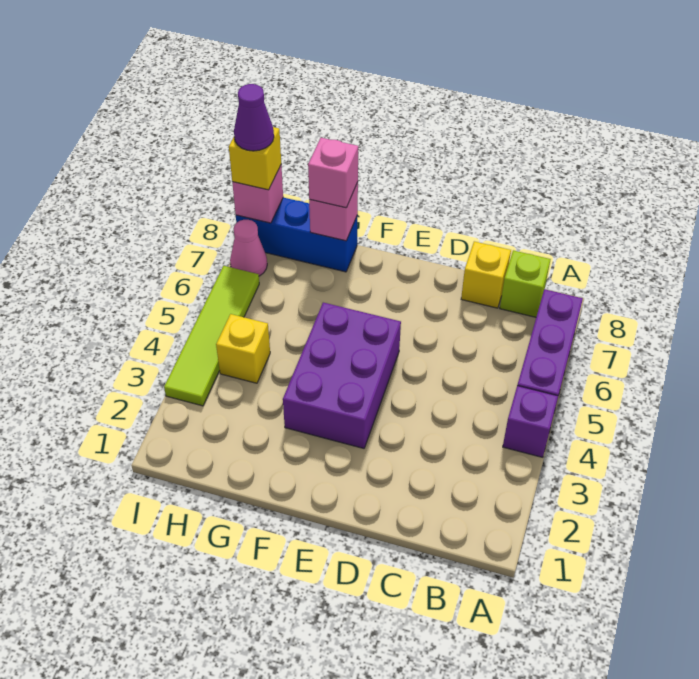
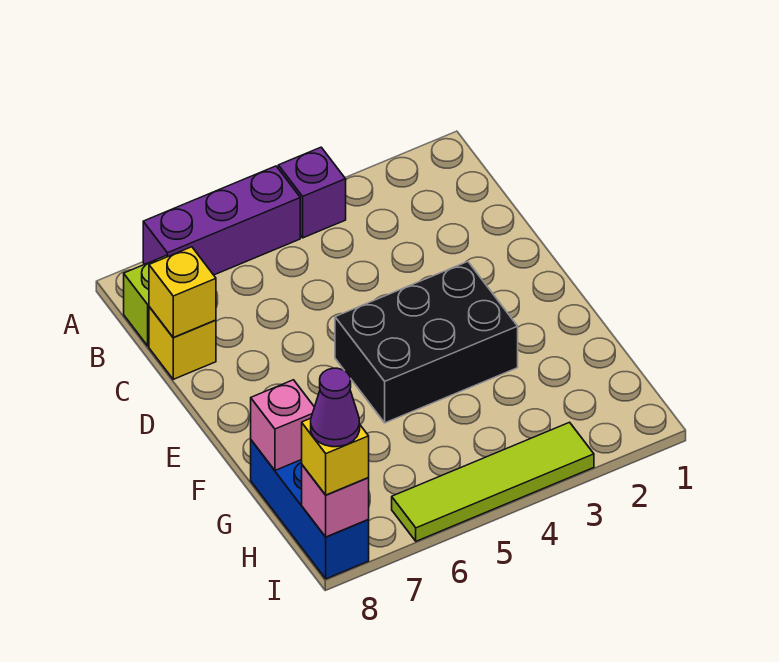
purple brick E3:F5 level 1 -> black brick E3:F5 level 1
pink brick G8 level 3 -> none
yellow brick H4 level 1 -> yellow brick C8 level 2
pink cone I7 level 1 -> none

